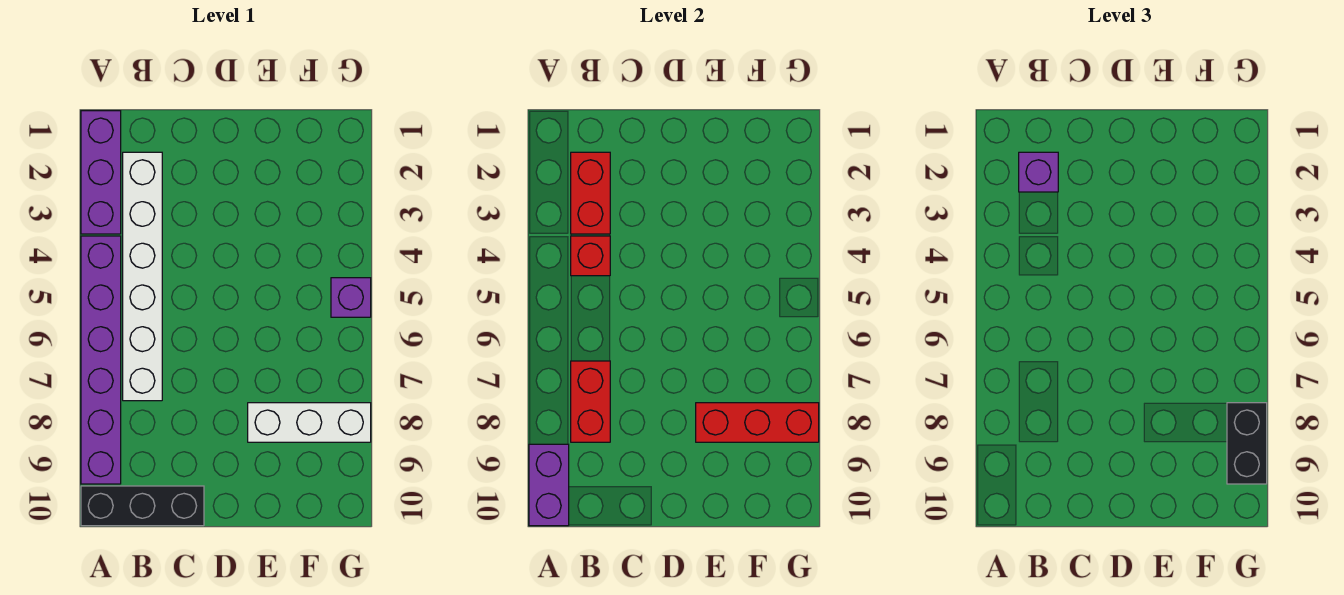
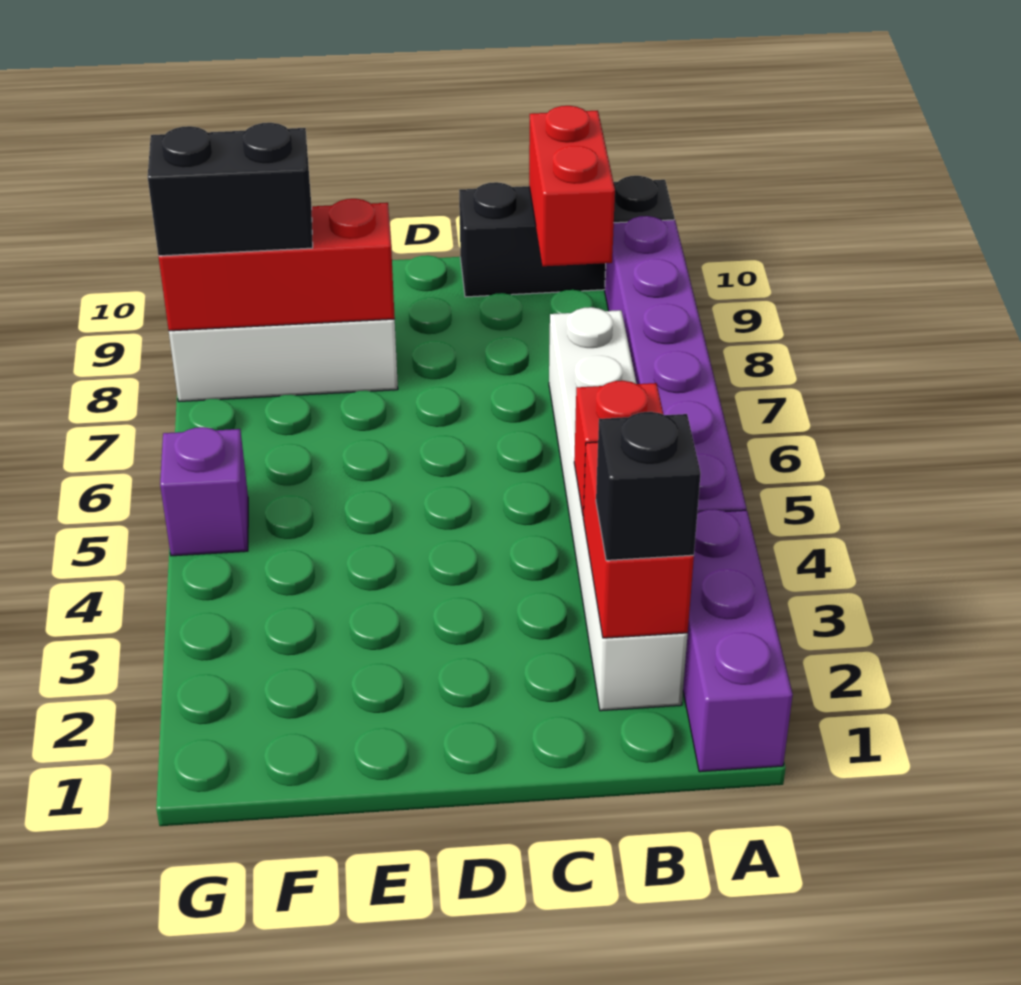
purple brick A9:A10 level 2 -> none
purple brick B2 level 3 -> black brick B2 level 3
red brick B7:B8 level 2 -> red brick B9:B10 level 2
black brick G8:G9 level 3 -> black brick F8:G8 level 3

